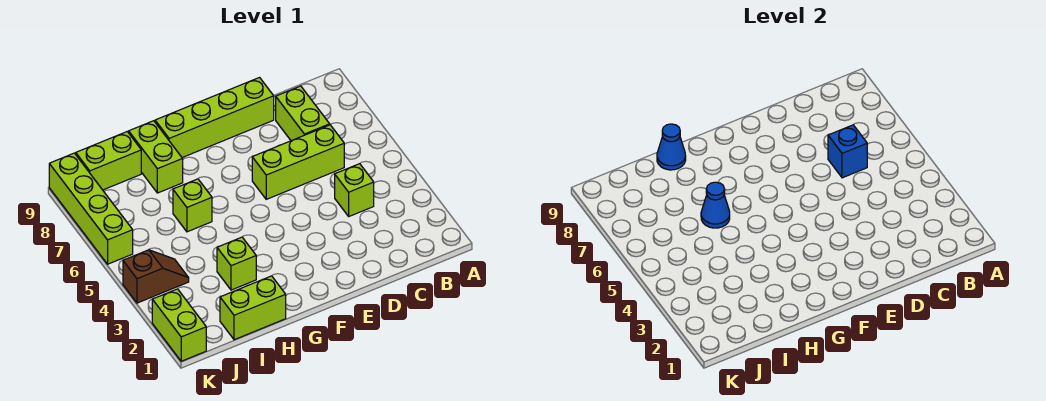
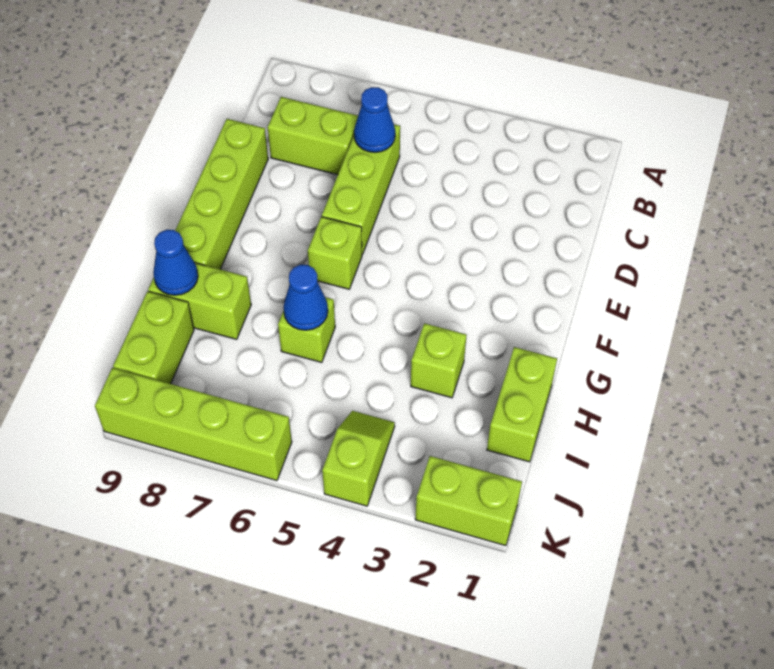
lime brick C4 level 1 -> lime brick F6 level 1
blue brick C6 level 2 -> blue cone C6 level 2
brown slope J4:K4 level 1 top K -> lime slope J4:K4 level 1 top K

